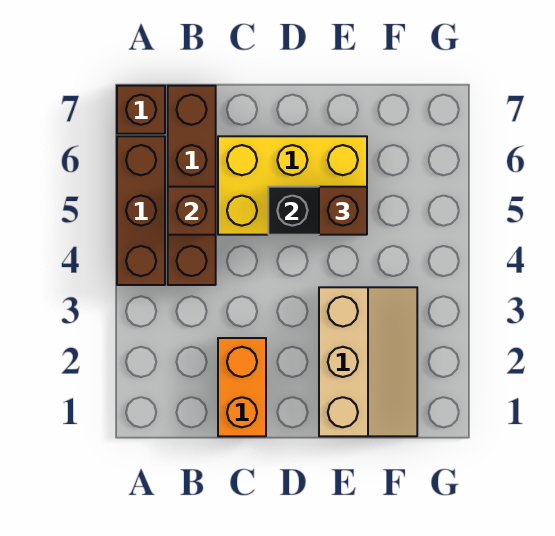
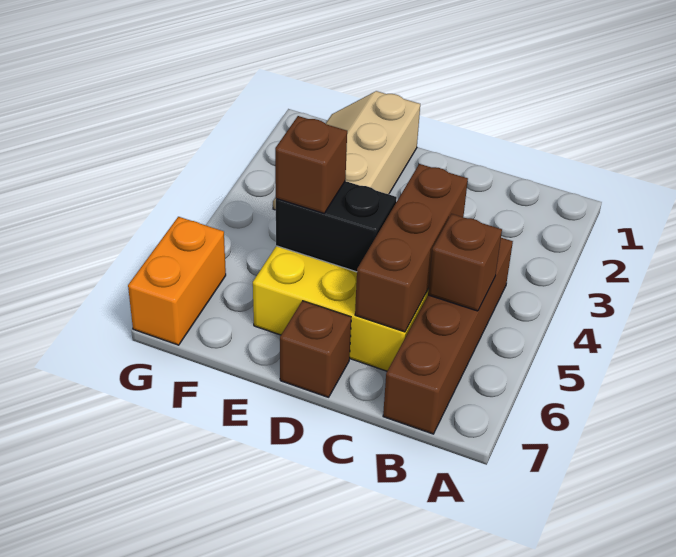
brown brick A4:A6 level 1 -> brown brick C4:C6 level 2
brown brick A7 level 1 -> brown brick D7 level 1
orange brick C1:C2 level 1 -> orange brick G6:G7 level 1

